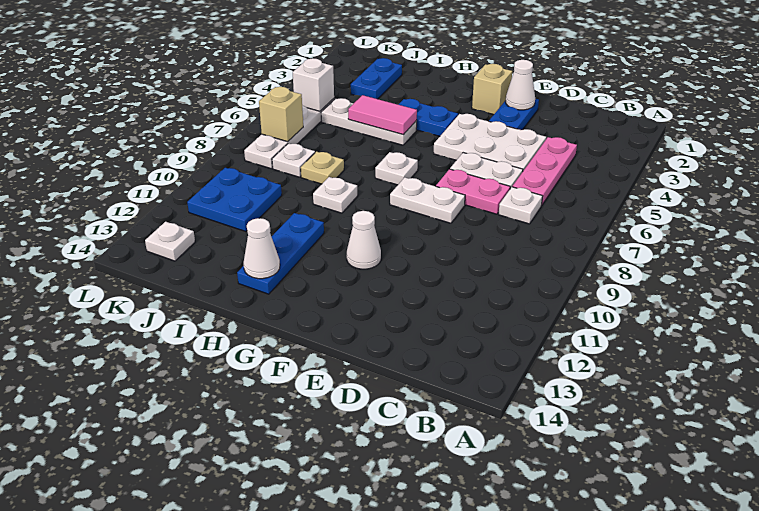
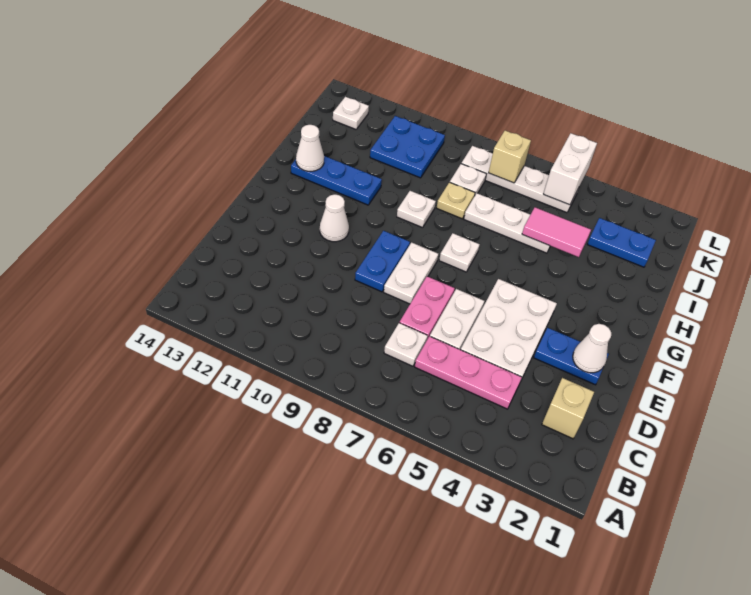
tan brick F2 level 1 -> tan brick C2 level 1
blue plate G4:H4 level 1 -> blue plate E9:F9 level 1
white plate H5:J5 level 1 -> white plate I5:I7 level 1
pink tile H5:I5 level 2 -> pink tile I4:I5 level 2
white brick K5 level 2 -> white brick K5:L5 level 2

